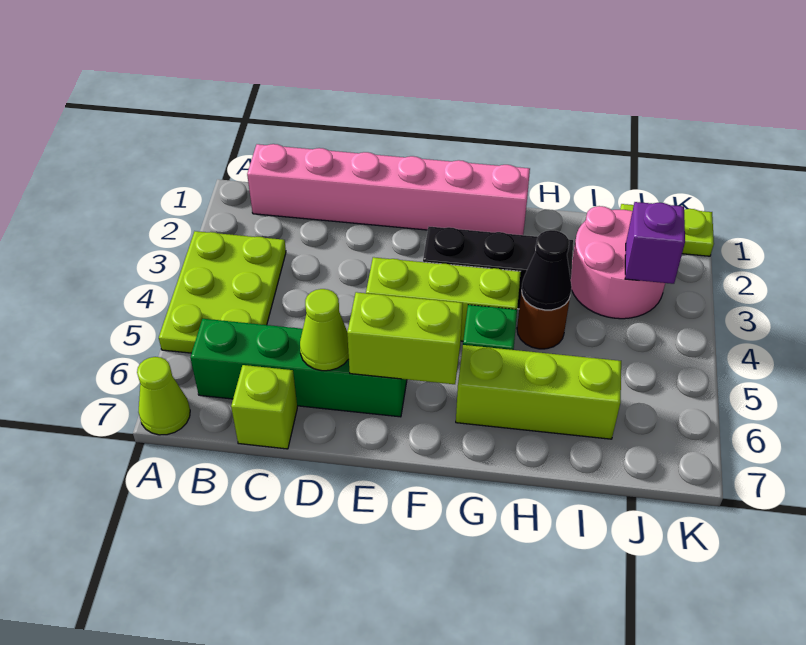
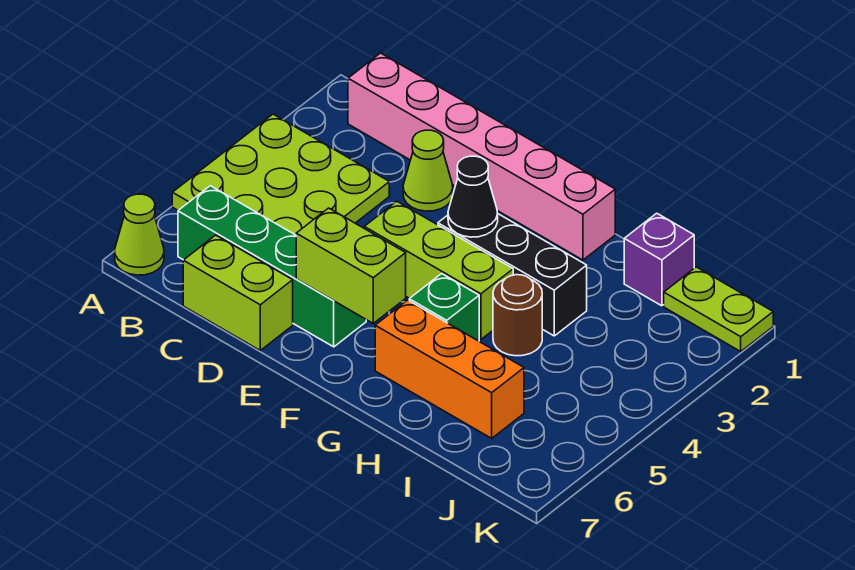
lime plate A3:B5 level 1 -> lime plate A3:C5 level 1
lime brick C7 level 1 -> lime brick C7:D7 level 1
lime cone D6 level 2 -> lime cone D2 level 1
lime brick G6:I6 level 1 -> orange brick G6:I6 level 1
black cone H4 level 2 -> black cone F3 level 2
pink round brick I2:J3 level 1 -> none
purple brick J3 level 2 -> purple brick I1 level 1

